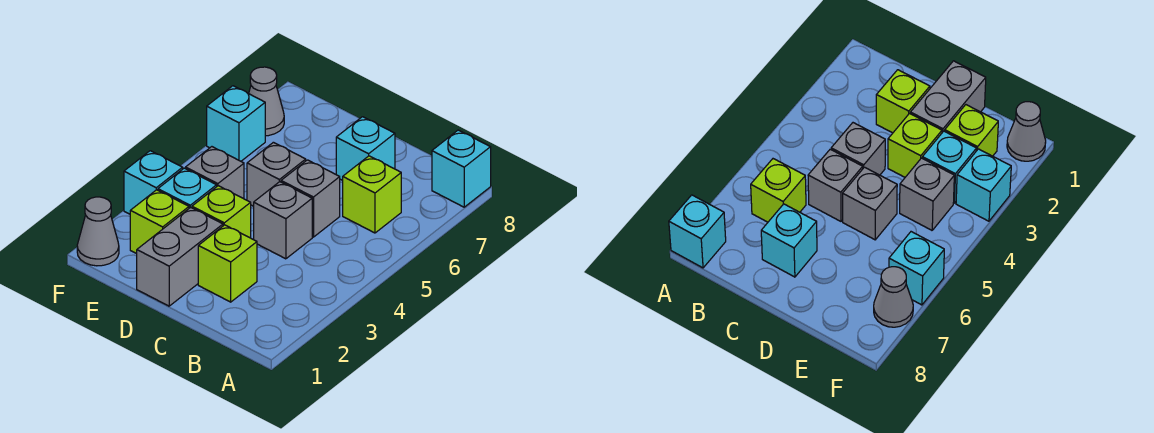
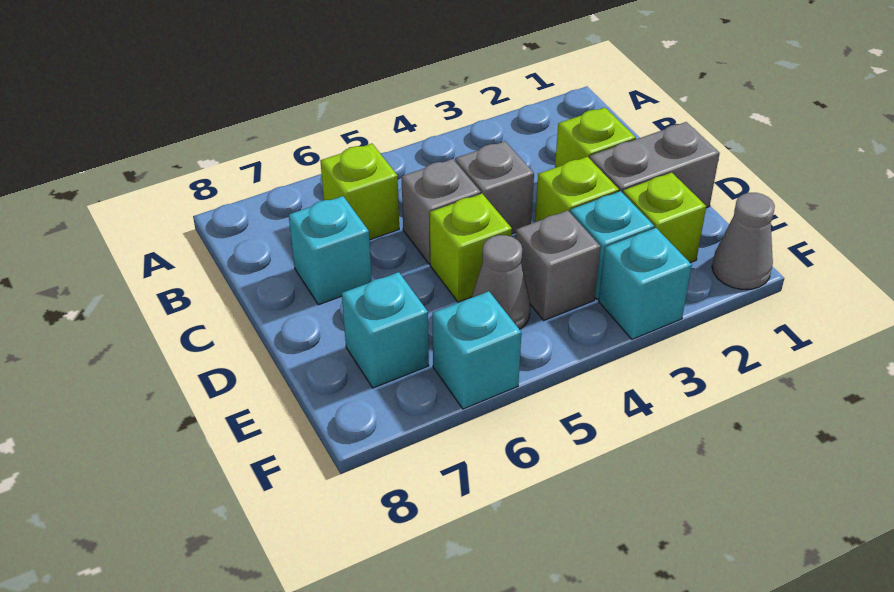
cyan brick A8 level 1 -> cyan brick E7 level 1
grey brick D5 level 1 -> lime brick D5 level 1
grey cone F7 level 1 -> grey cone E5 level 1

